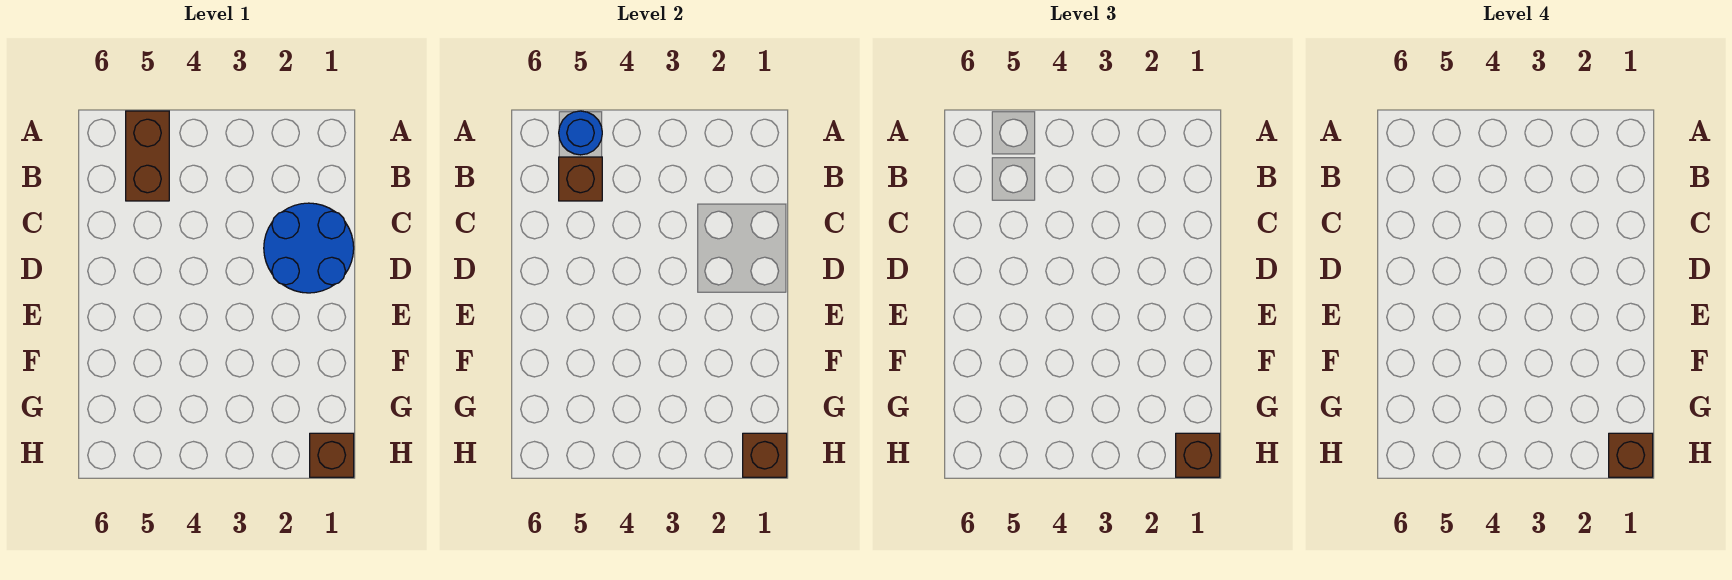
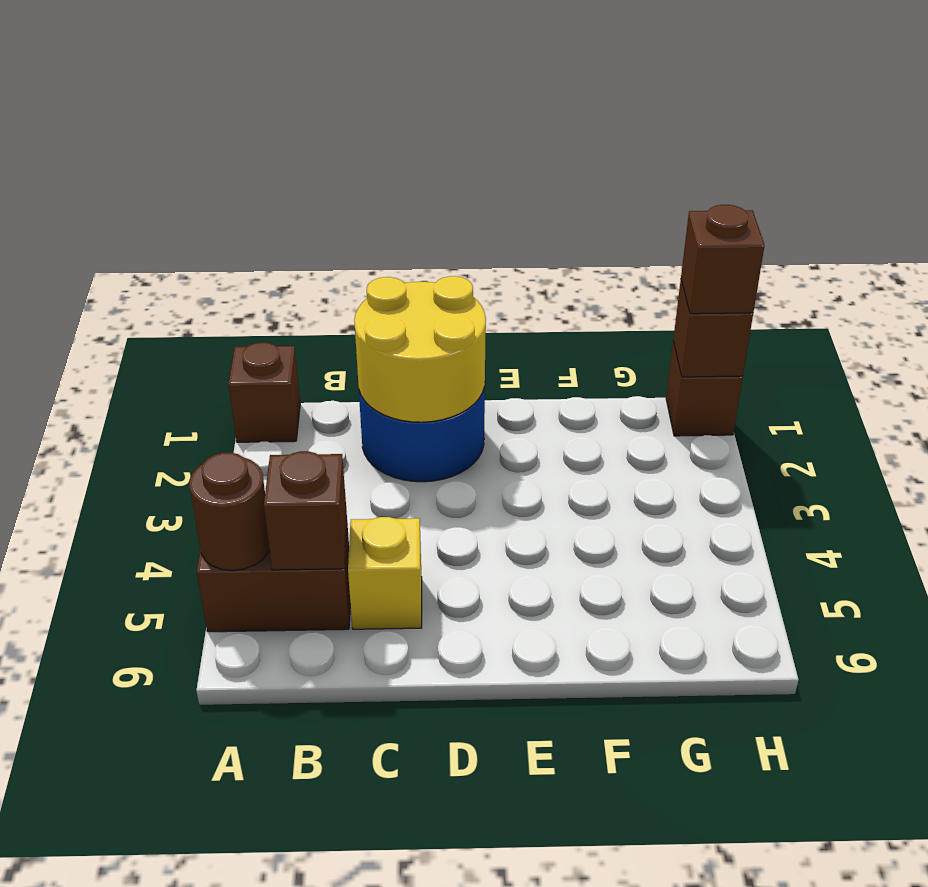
blue round brick A5 level 2 -> brown round brick A5 level 2
none -> yellow round brick C1:D2 level 2
none -> yellow brick C5 level 1
brown brick H1 level 4 -> brown brick A1 level 1

